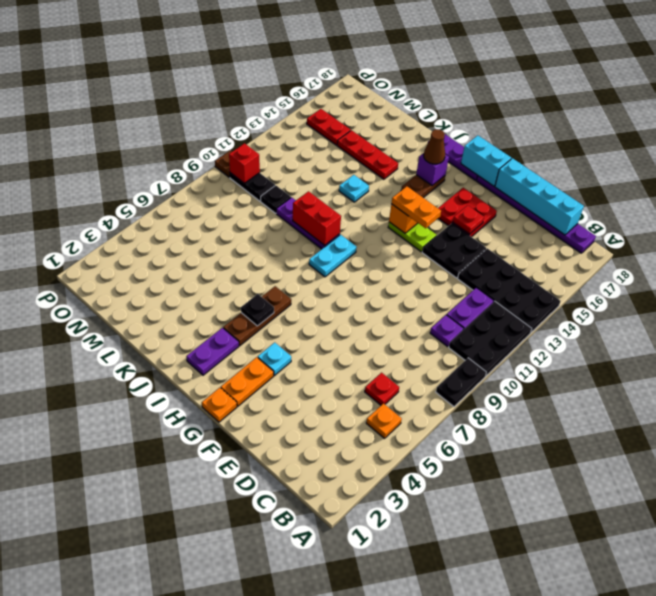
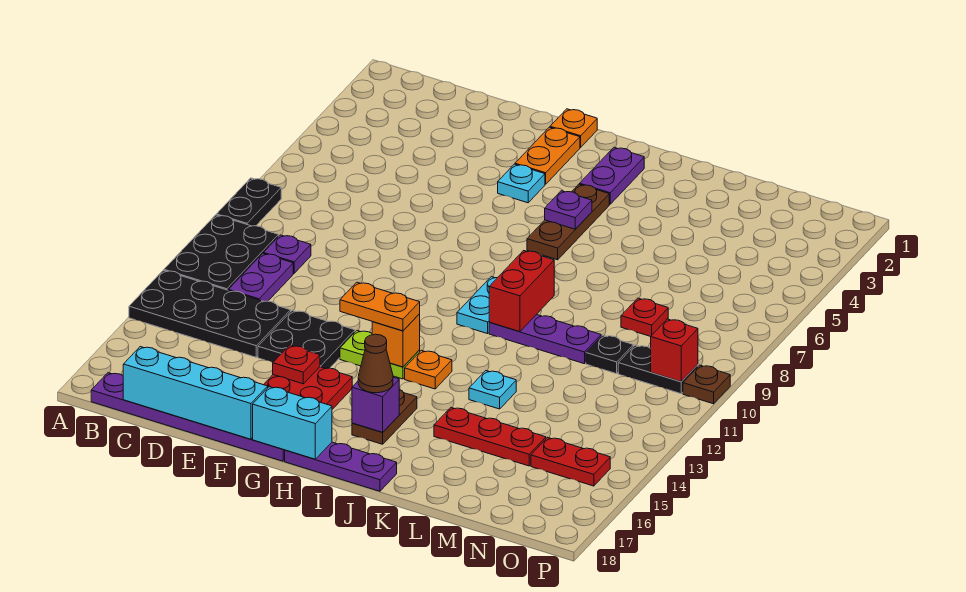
orange plate B5 level 1 -> orange plate I13 level 1
red plate C6 level 1 -> red plate M8 level 1
black plate I5 level 2 -> purple plate I5 level 2
red brick J10:K10 level 2 -> red brick J9:J10 level 2

